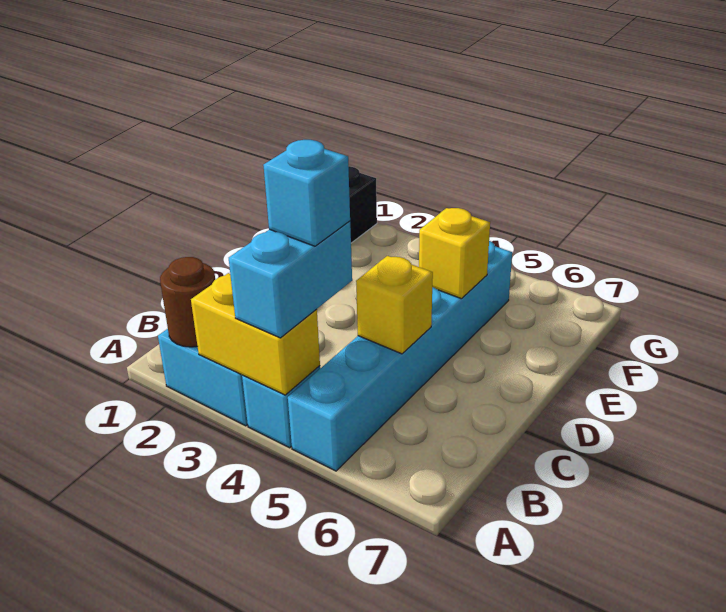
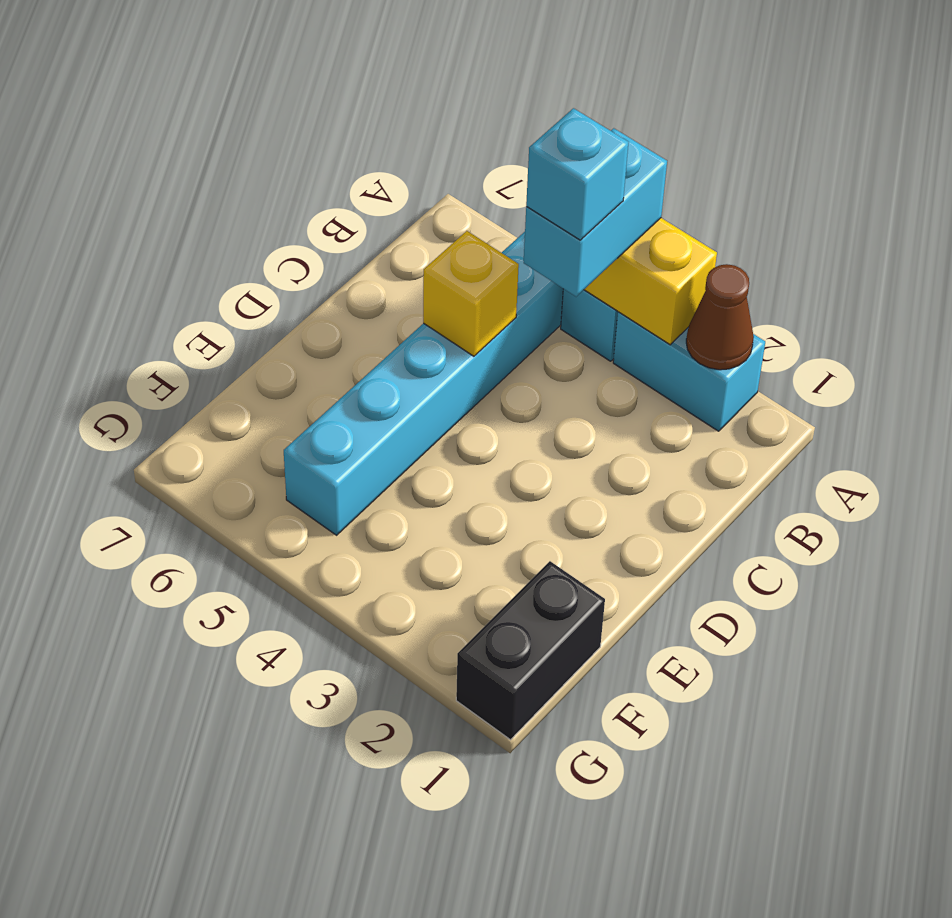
brown round brick A2 level 2 -> brown cone A2 level 2
yellow brick E5 level 2 -> none

